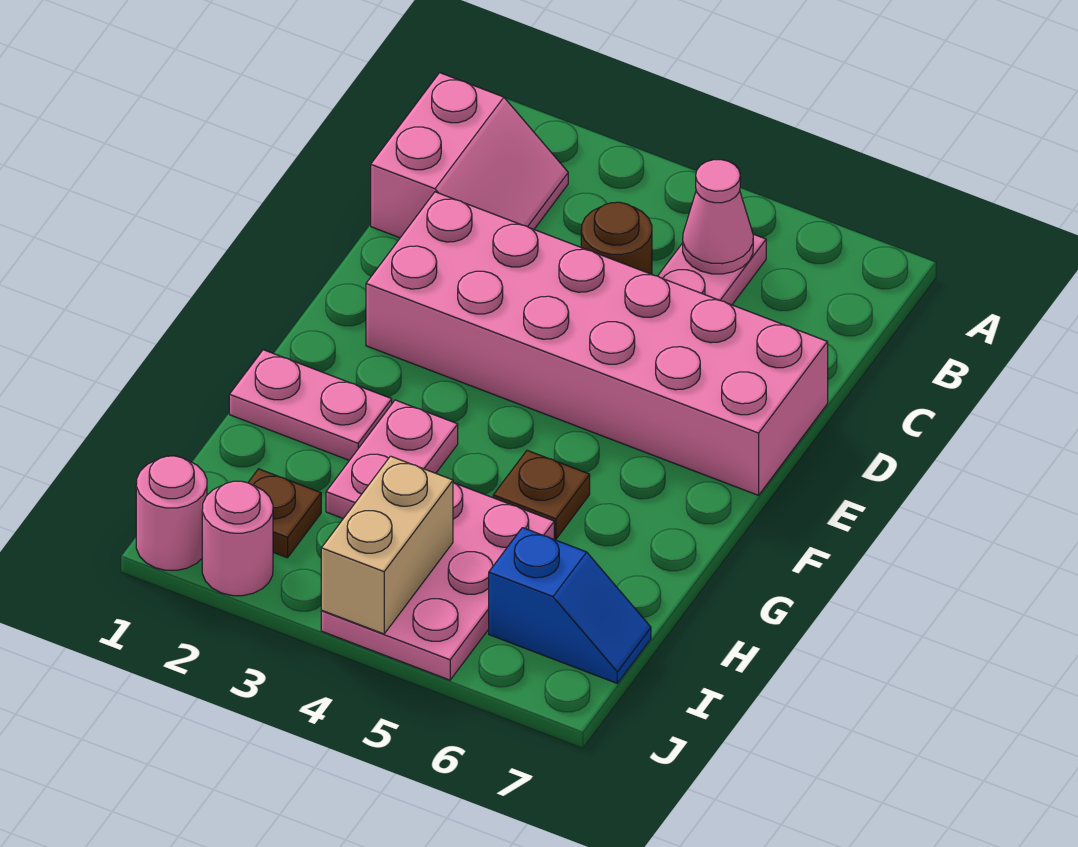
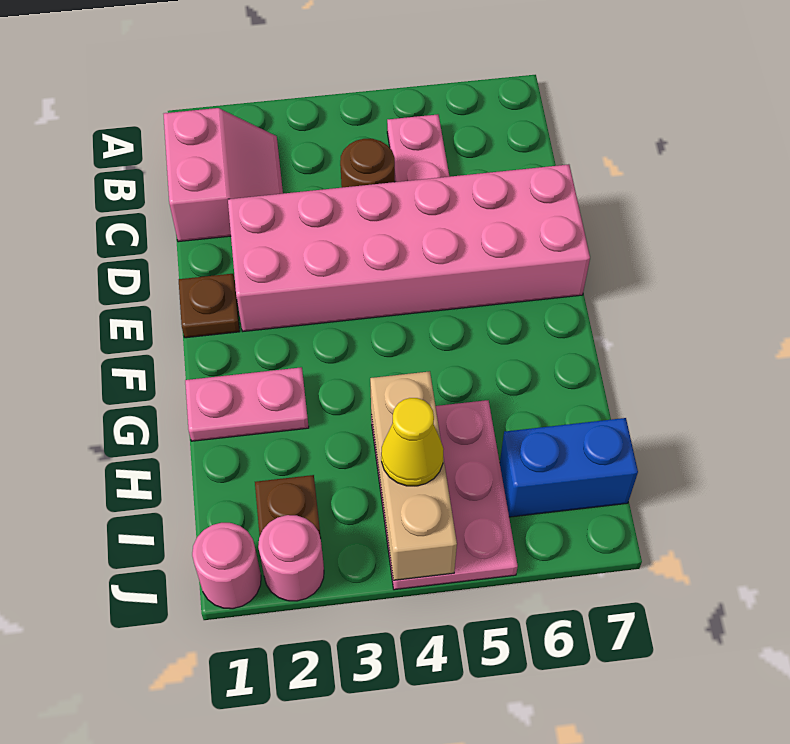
pink cone B5 level 2 -> none
pink plate G3:H3 level 1 -> none
brown plate G5 level 1 -> brown plate E1 level 1
tan brick I4:J4 level 2 -> tan brick H4:J4 level 2
none -> yellow cone I4 level 3
blue slope I6:I7 level 1 top 6 -> blue brick I6:I7 level 1

